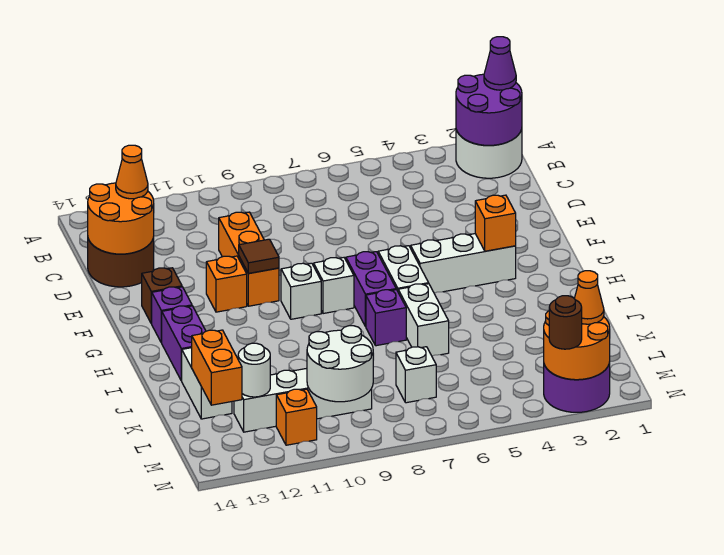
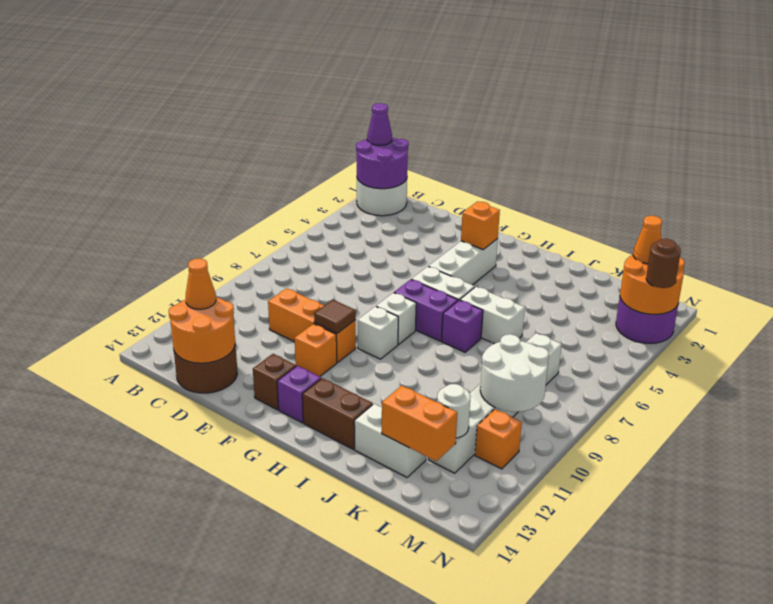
purple brick H13:I13 level 1 -> brown brick H13:I13 level 1

